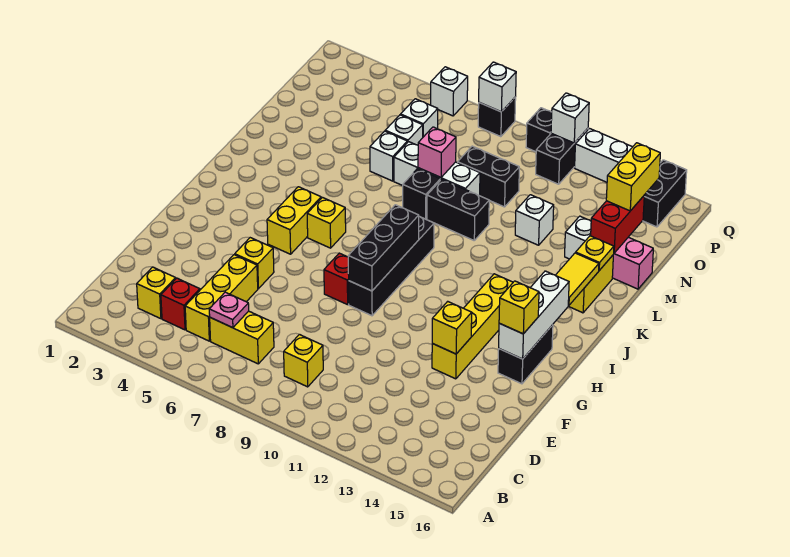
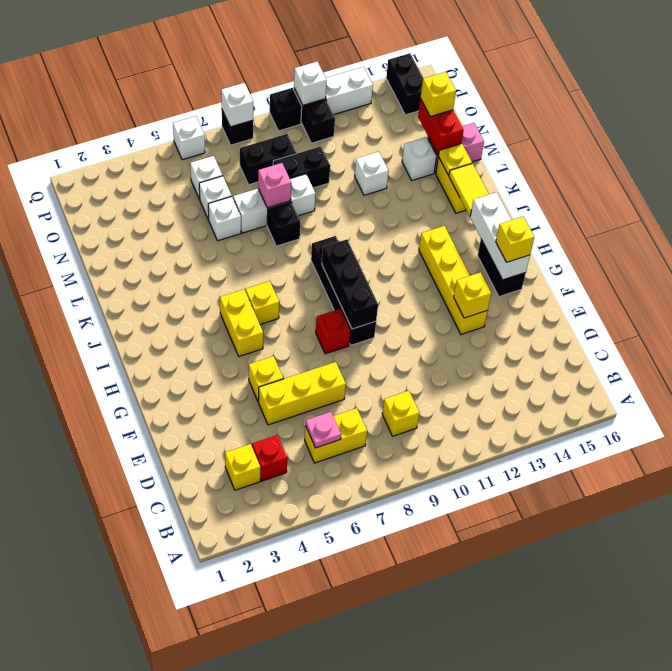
yellow brick C5:E5 level 1 -> yellow brick E5:E7 level 1
black brick L9:L10 level 1 -> black brick O8:O9 level 1
yellow brick N15:O15 level 3 -> yellow brick N15 level 3

